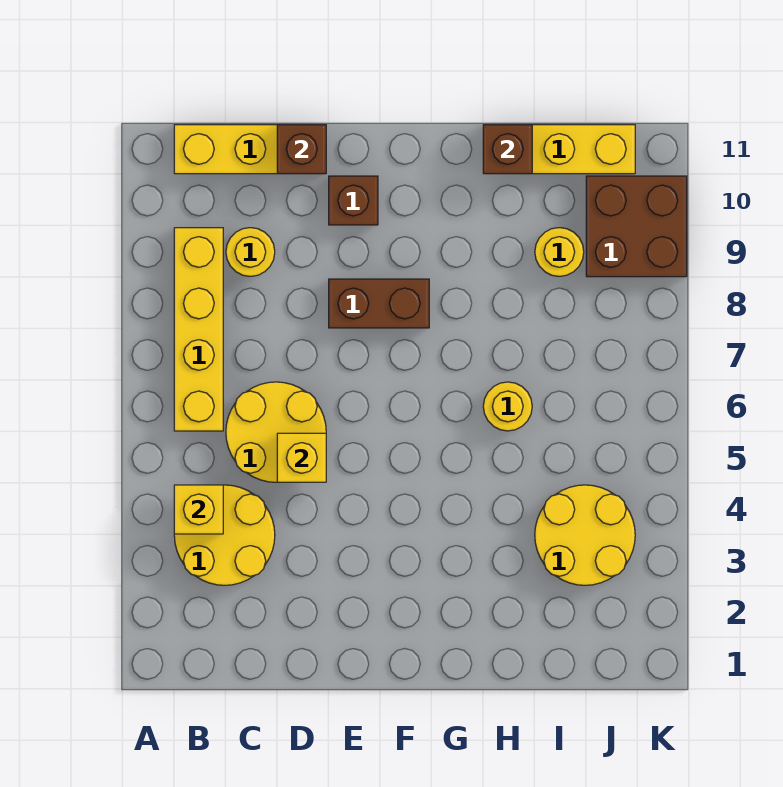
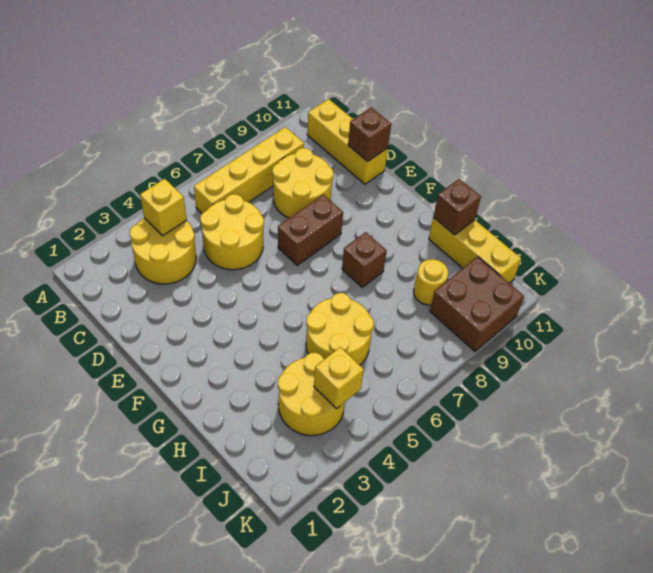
yellow round brick C9 level 1 -> yellow round brick C8:D9 level 1
yellow brick D5 level 2 -> yellow brick J4 level 2
brown brick E8:F8 level 1 -> brown brick E7:E8 level 1
brown brick E10 level 1 -> brown brick G8 level 1
yellow round brick H6 level 1 -> yellow round brick H5:I6 level 1

